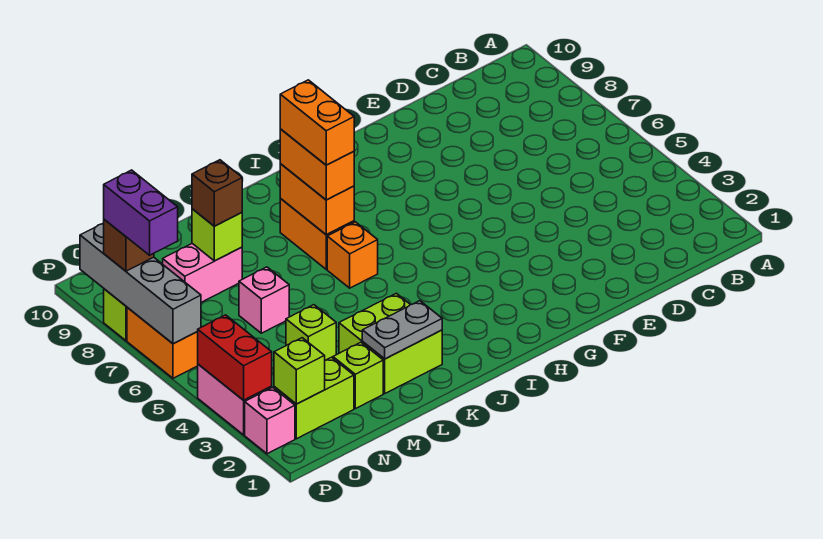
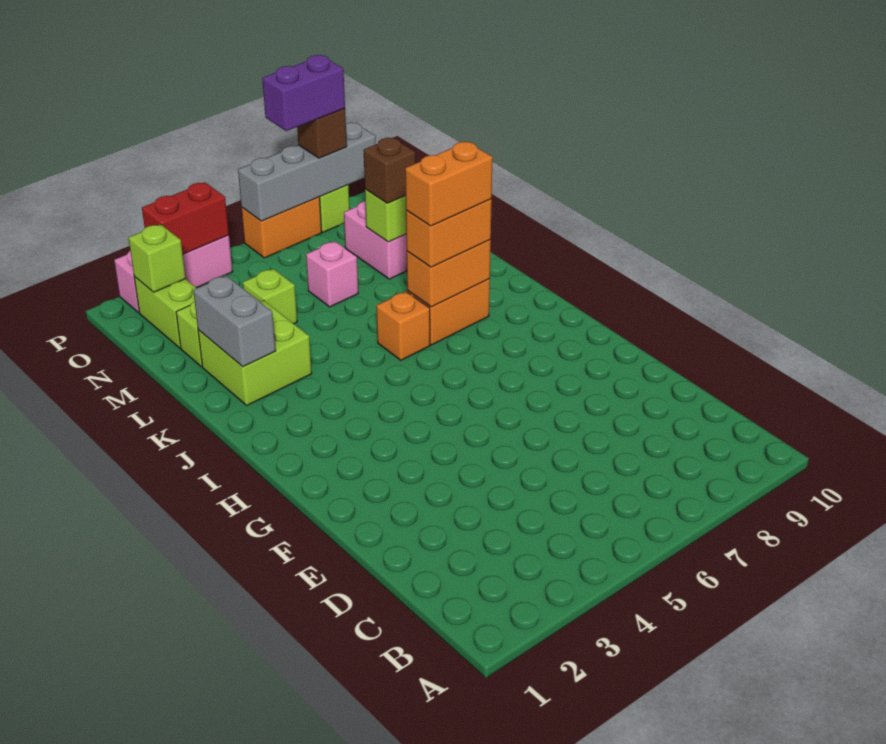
grey plate K2:L2 level 2 -> grey brick K2:L2 level 2

